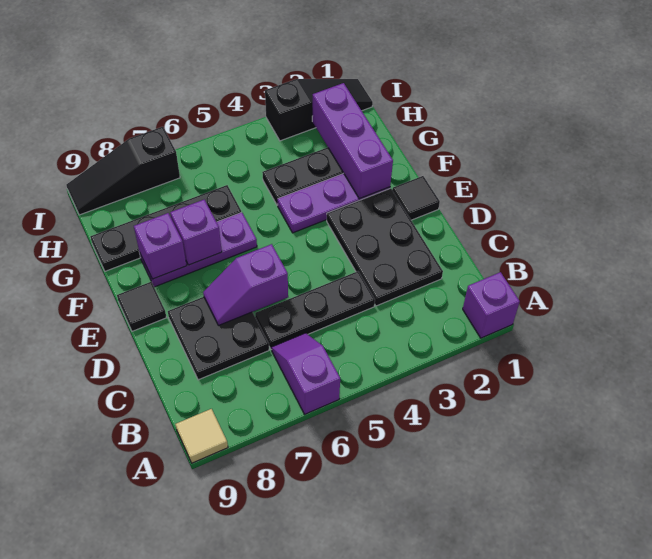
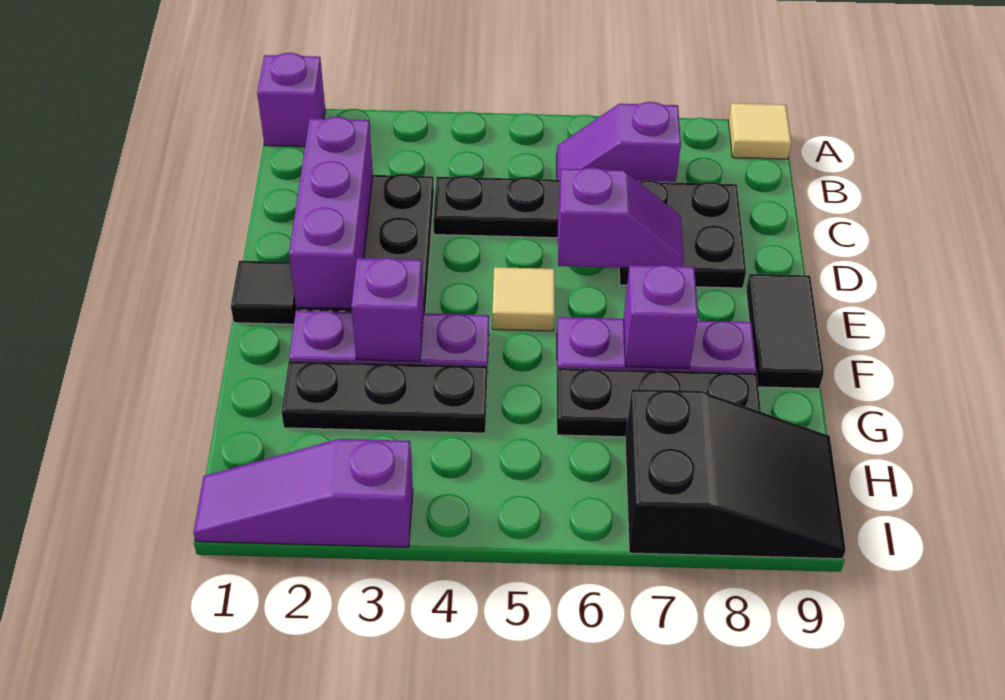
purple slope A6:B6 level 1 top A -> purple slope B6:B7 level 1 top 7
none -> tan tile E5 level 1
black tile E9 level 1 -> black tile E9:F9 level 1
purple brick F2:H2 level 2 -> purple brick C2:E2 level 2
purple brick F8 level 2 -> purple brick F3 level 2
black plate G6:G9 level 1 -> black plate G6:G8 level 1
black slope I1:I3 level 1 top 3 -> purple slope I1:I3 level 1 top 3
black slope I7:I9 level 1 top 7 -> black slope H7:I9 level 1 top 7

